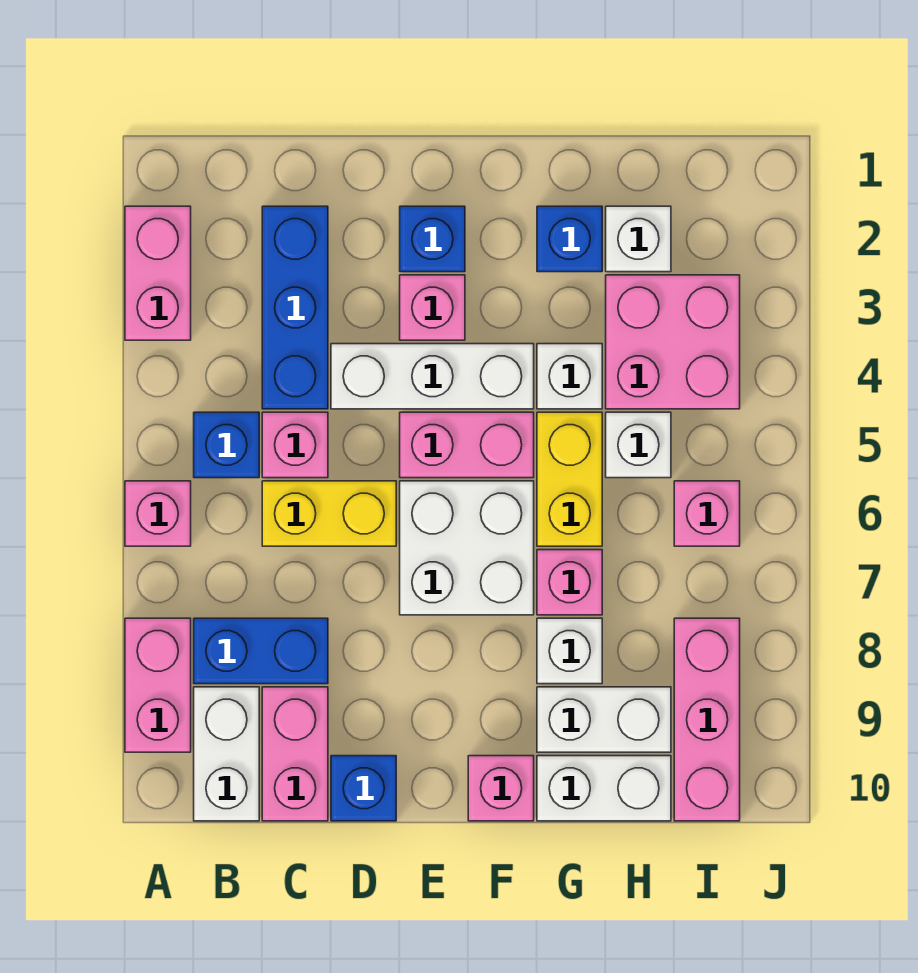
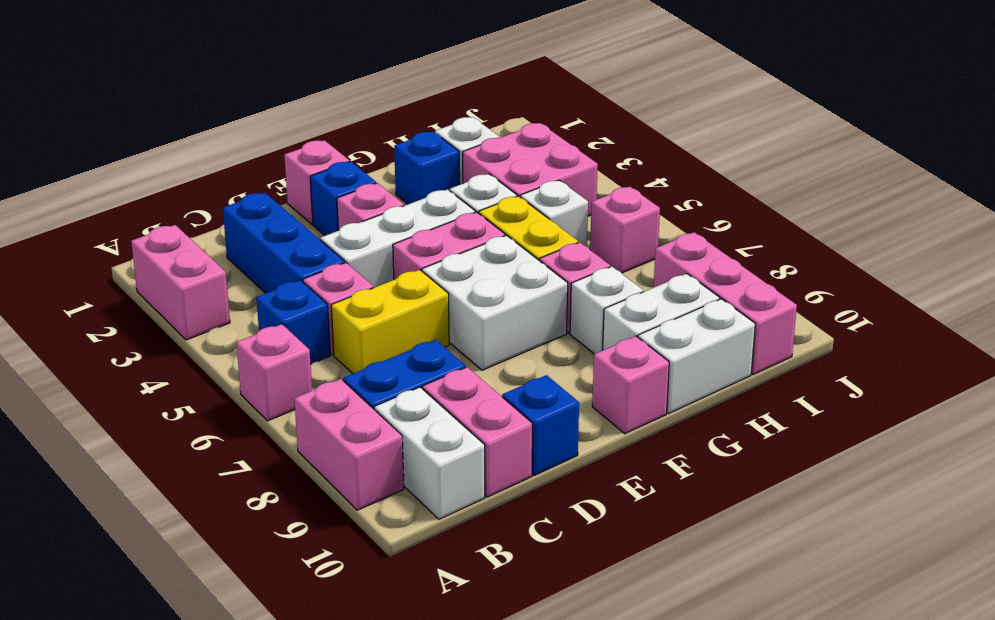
none -> pink brick E1 level 1

